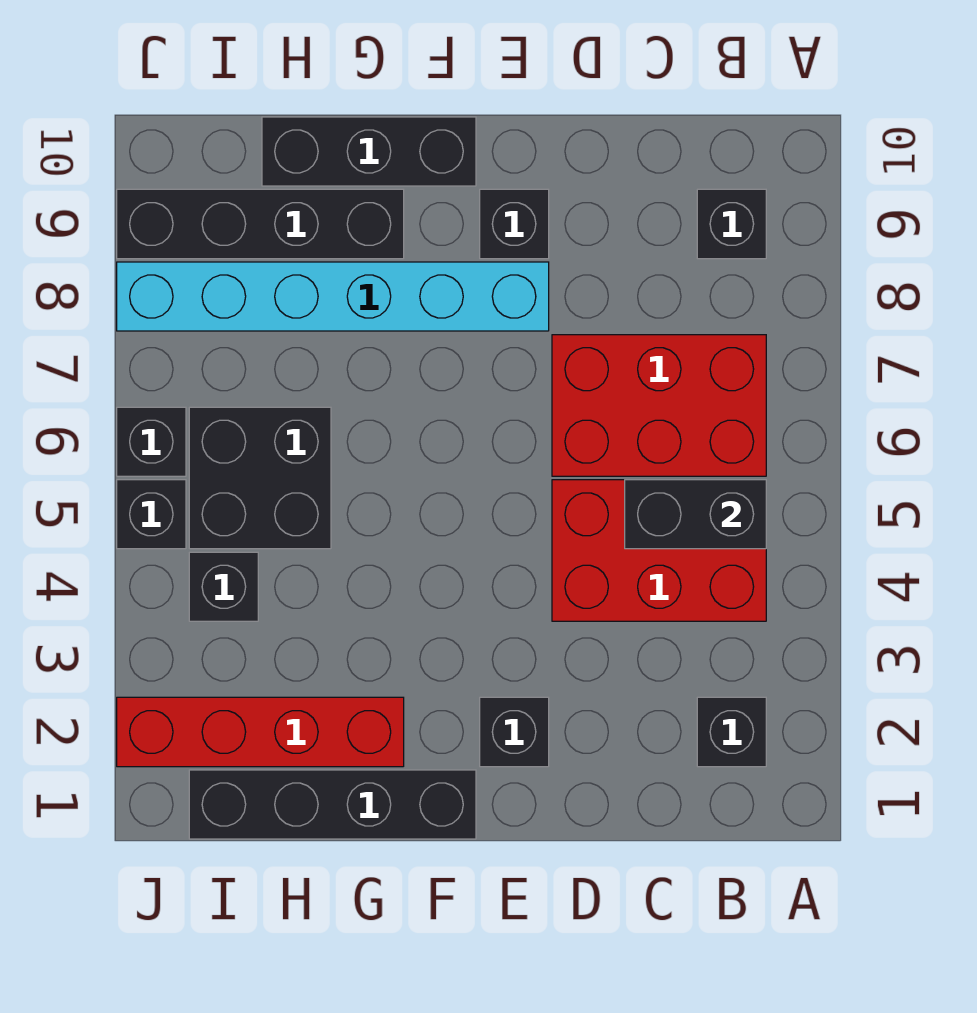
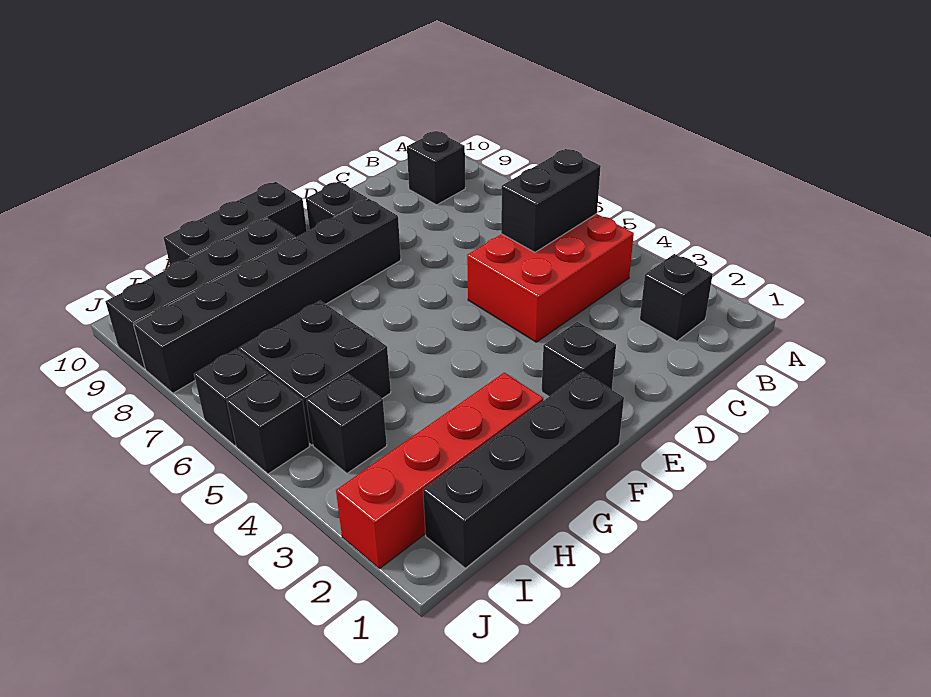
red brick B6:D7 level 1 -> none
cyan brick E8:J8 level 1 -> black brick E8:J8 level 1

